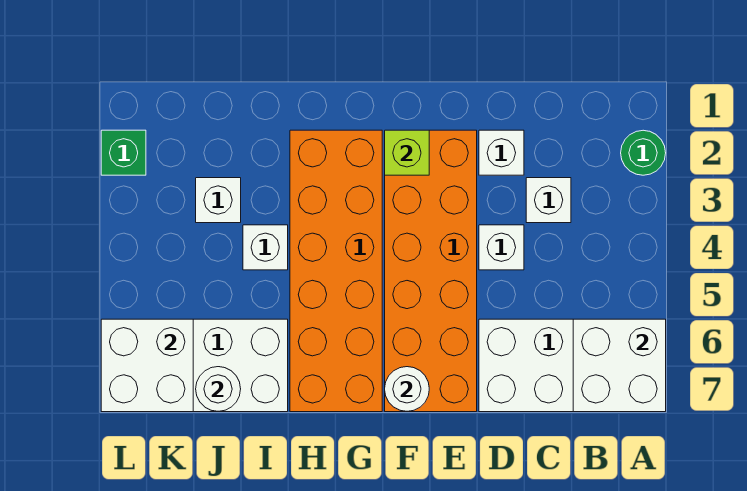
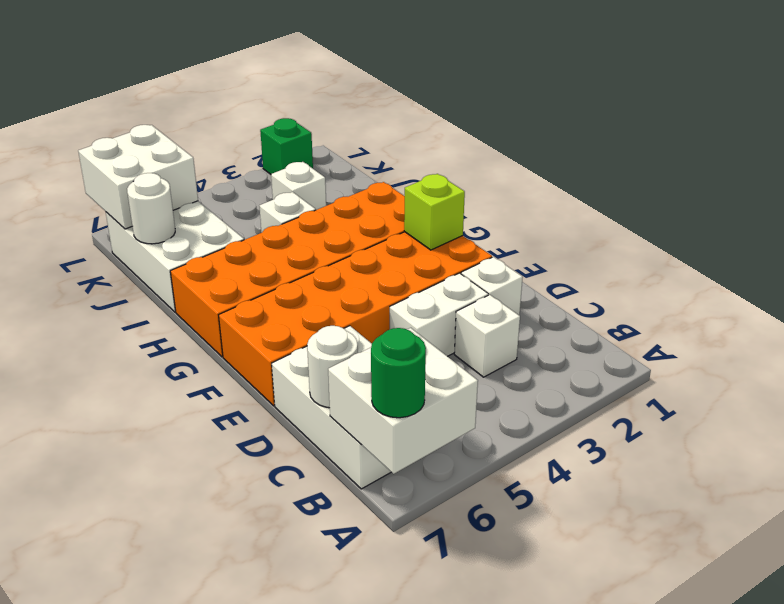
green round brick A2 level 1 -> green round brick A7 level 3
white brick D4 level 1 -> white brick D3:D4 level 1
white round brick F7 level 2 -> white round brick C7 level 2

